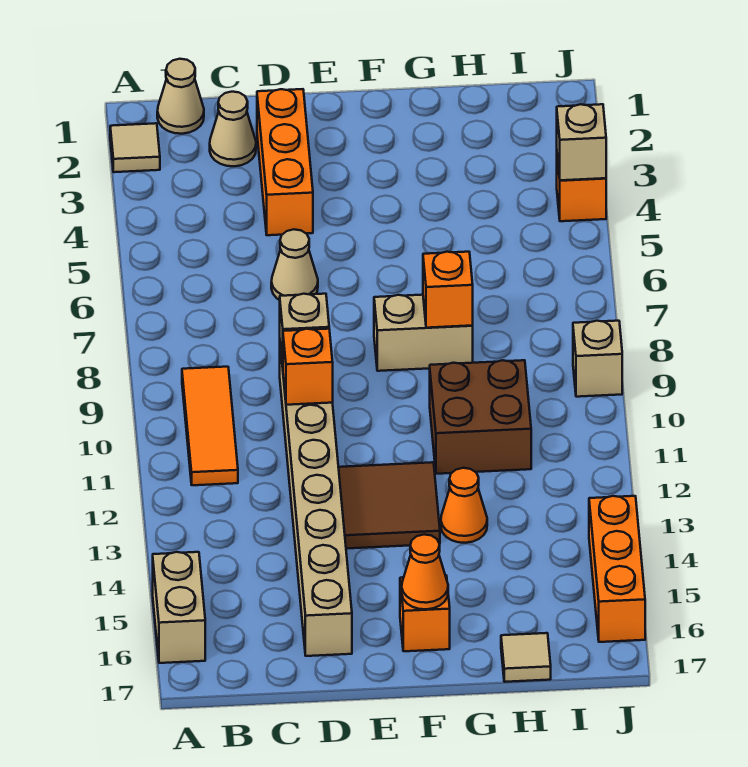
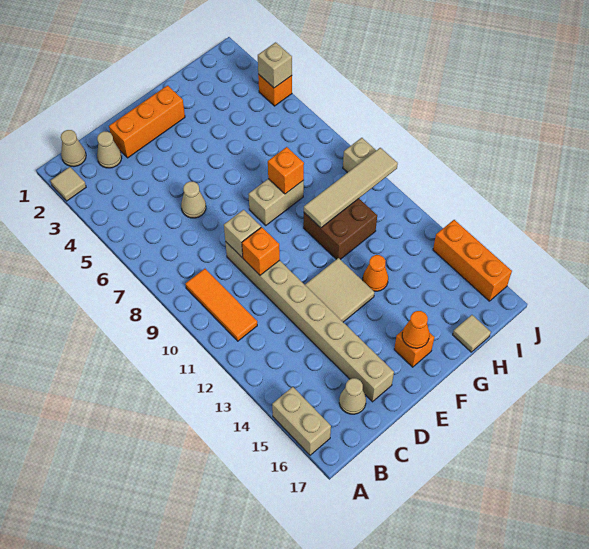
none -> tan cone C16 level 1
orange brick D2:D4 level 1 -> orange brick D2:F2 level 1
brown tile E12:F13 level 1 -> tan tile E12:F13 level 1
none -> tan tile G10:J10 level 2

